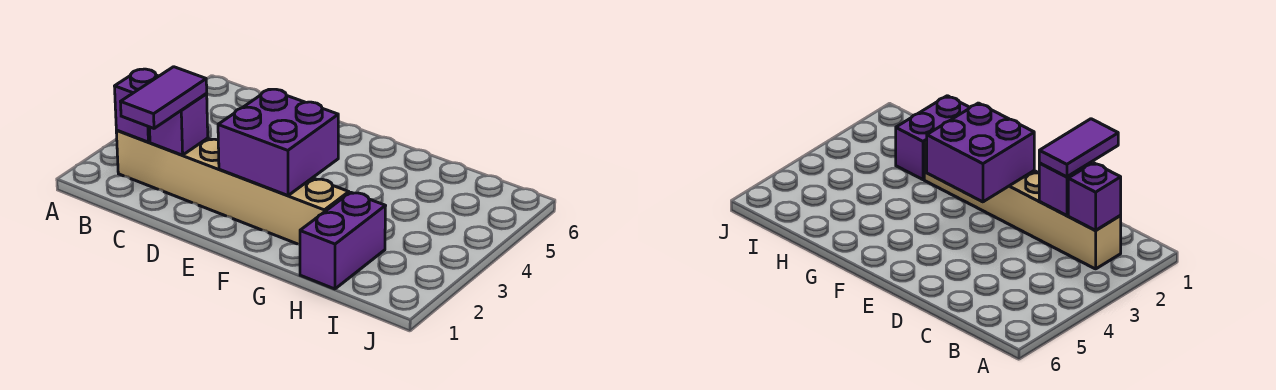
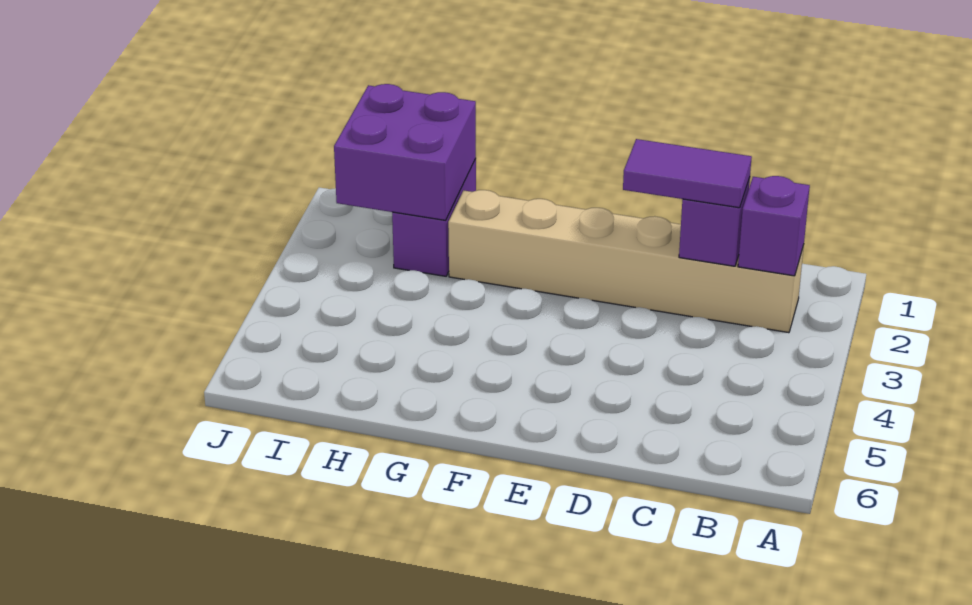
purple tile C1:C2 level 3 -> purple tile C2:D2 level 3
purple brick E2:F3 level 2 -> purple brick H1:I2 level 2

